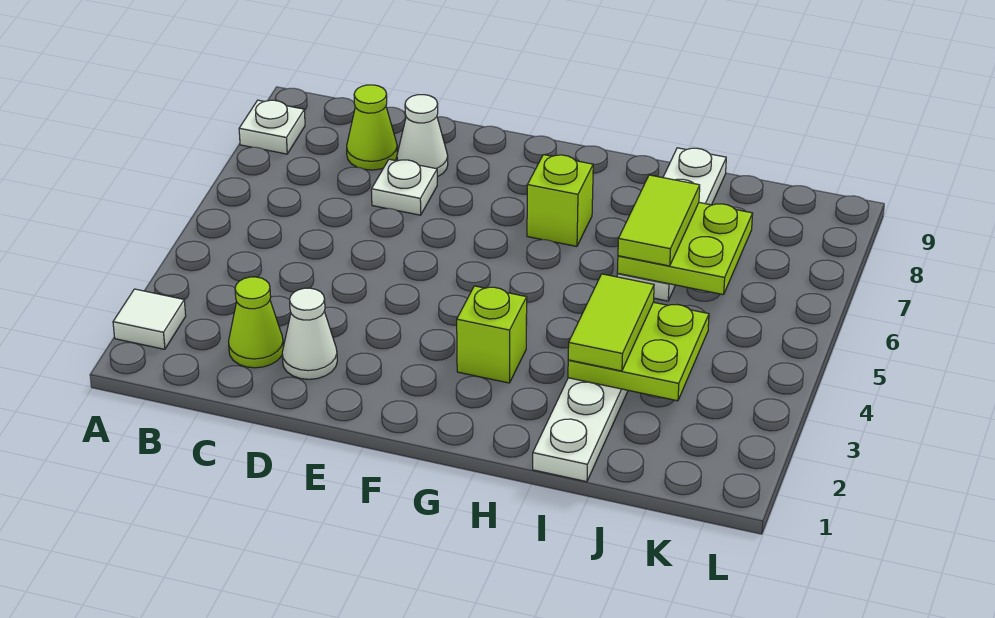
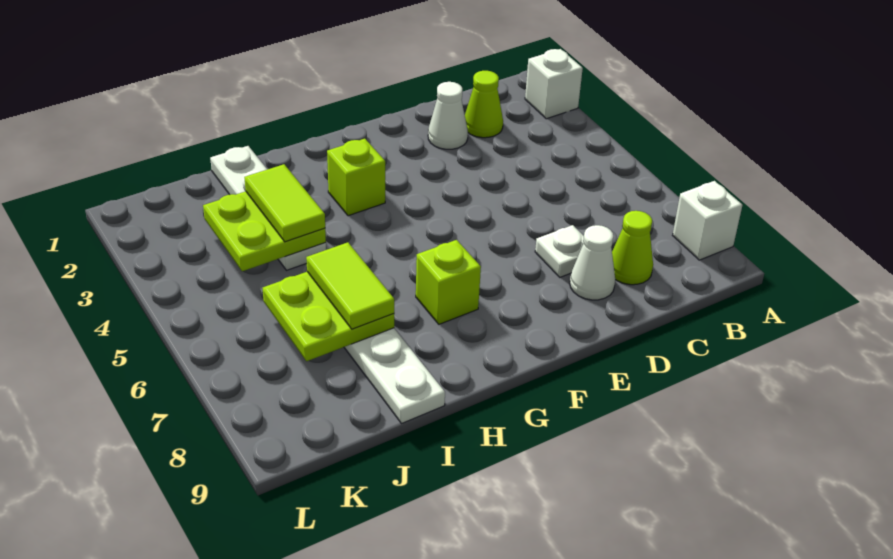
white tile A2 level 1 -> white brick A2 level 1
white plate A8 level 1 -> white brick A8 level 1

